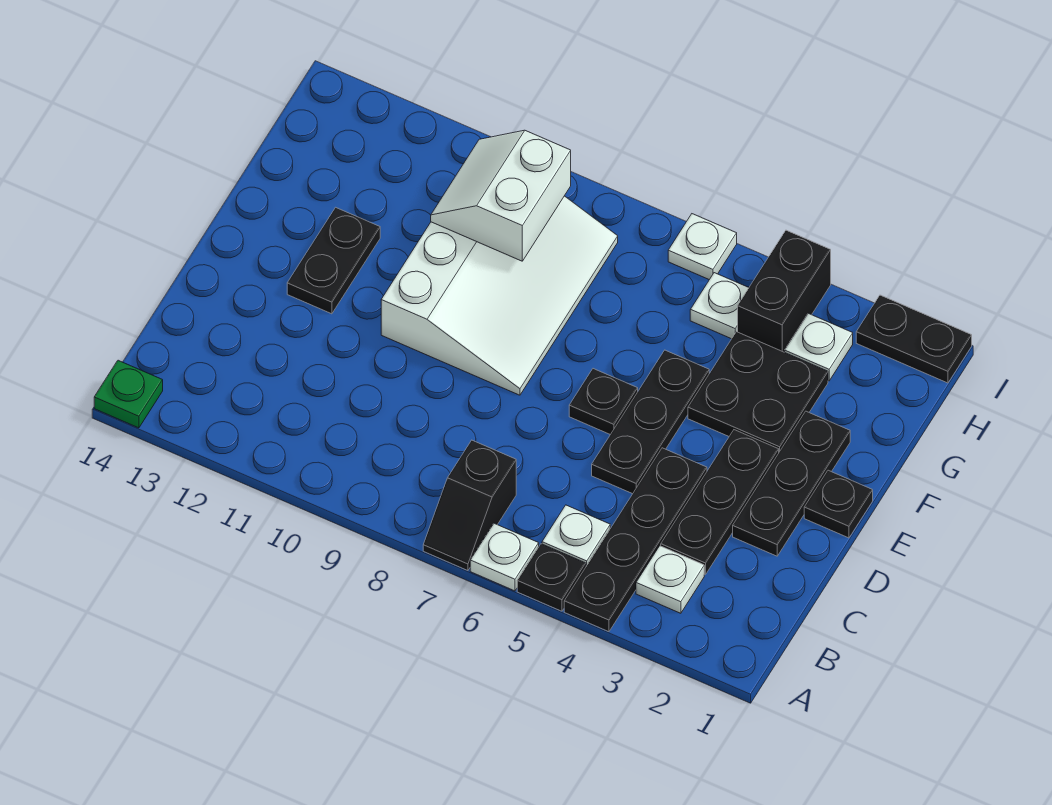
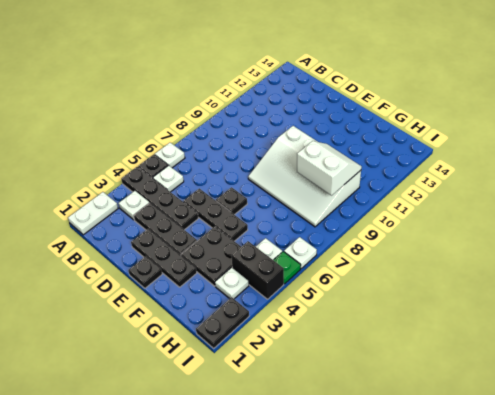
none -> white plate A1:A2 level 1
black slope A7:B7 level 1 top B -> none
green plate A14 level 1 -> green plate I5 level 1
black plate E12:F12 level 1 -> none

